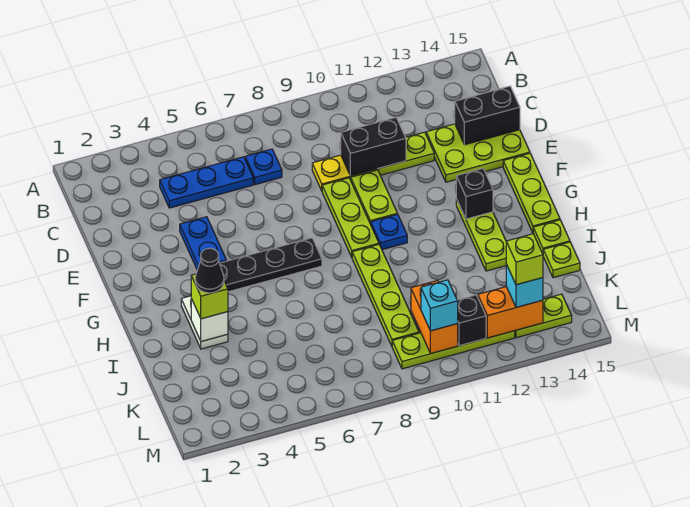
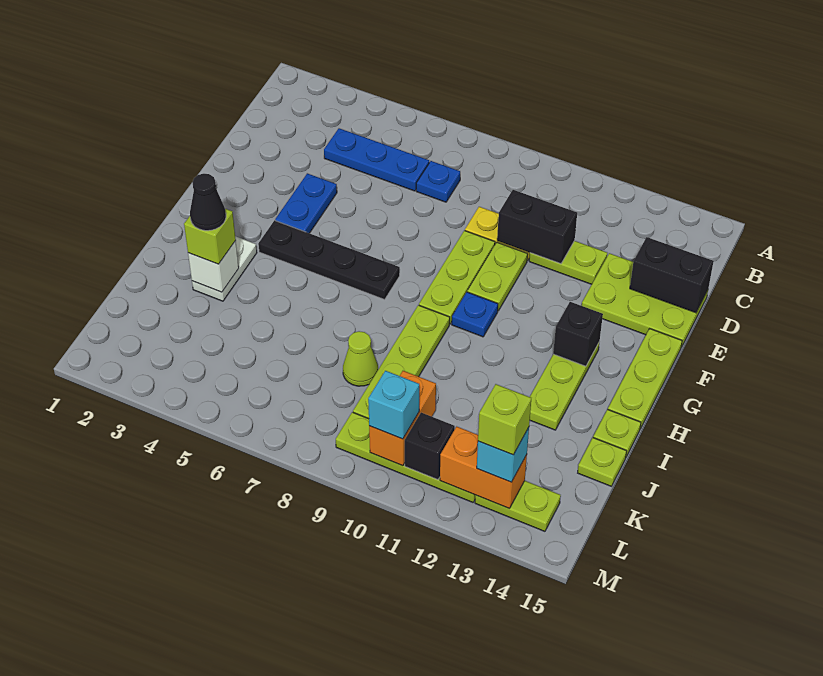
none -> lime cone J8 level 1

